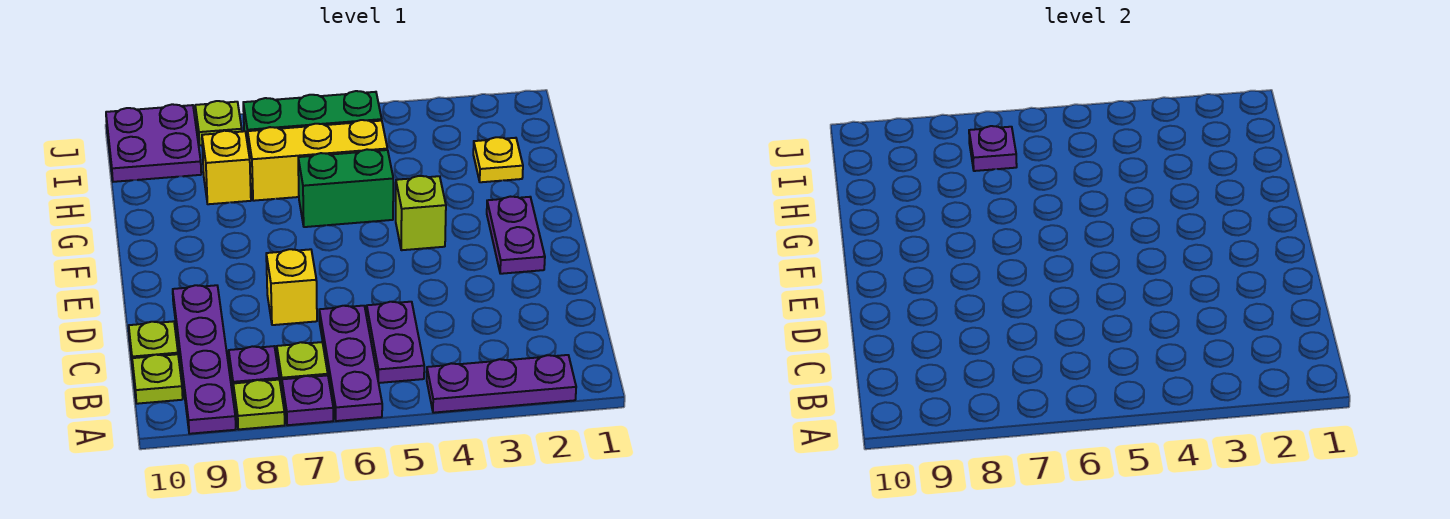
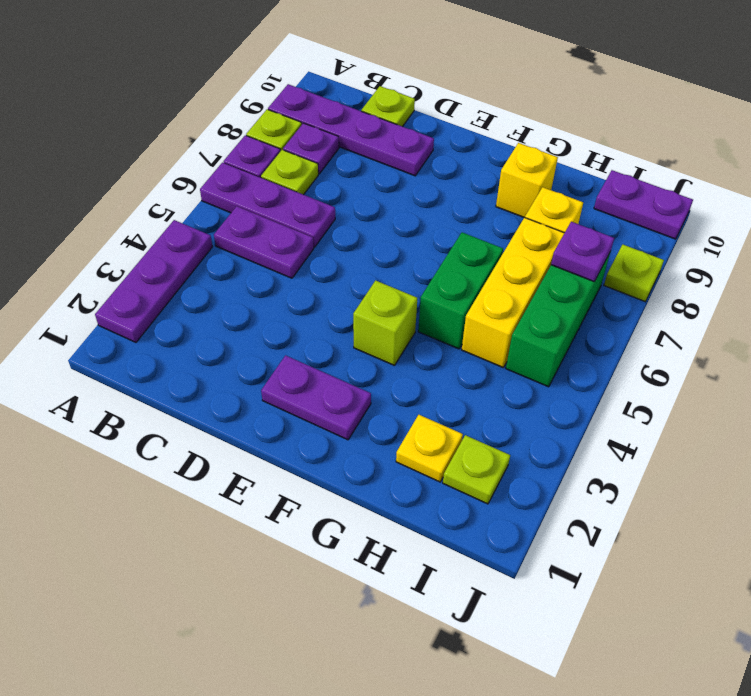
lime plate B10 level 1 -> lime plate I2 level 1
yellow brick D7 level 1 -> yellow brick G9 level 1
purple plate I9:J10 level 1 -> purple plate I10:J10 level 1

